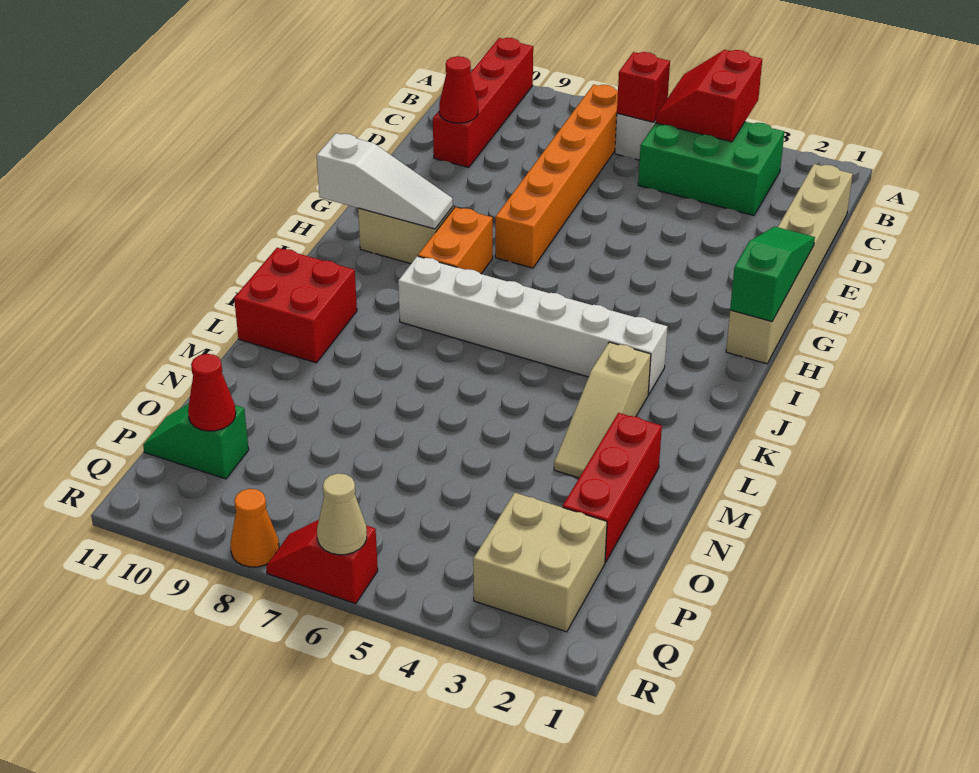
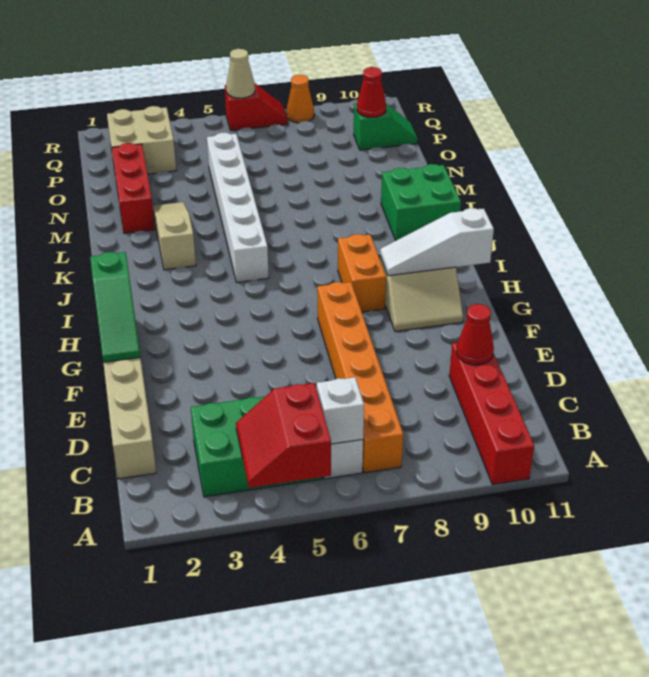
red slope A4:B5 level 2 top 4 -> red slope A4:B5 level 2 top 5
red brick B6 level 2 -> white brick B6 level 2
white brick J3:J8 level 1 -> white brick J5:O5 level 1
red brick K10:L11 level 1 -> green brick K10:L11 level 1

